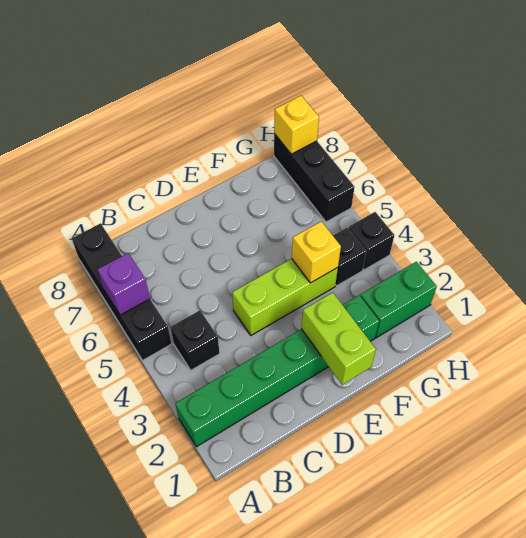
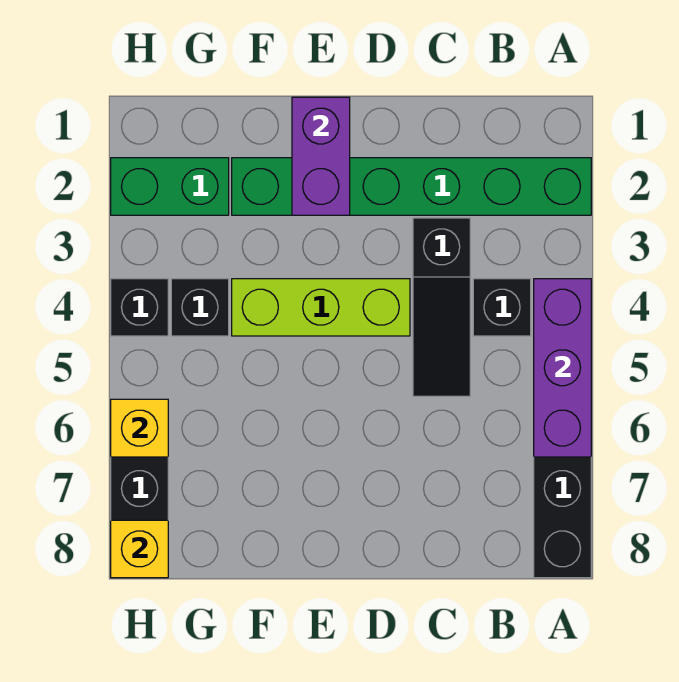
purple brick A6 level 2 -> purple brick A4:A6 level 2
none -> black slope C3:C5 level 1 top 3
lime brick E1:E2 level 2 -> purple brick E1:E2 level 2
yellow brick F4 level 2 -> yellow brick H6 level 2

